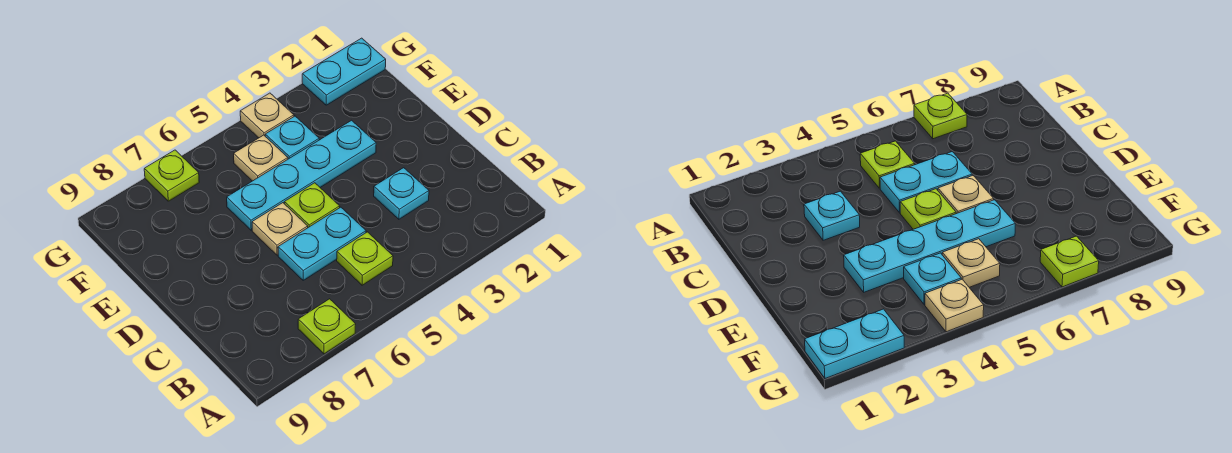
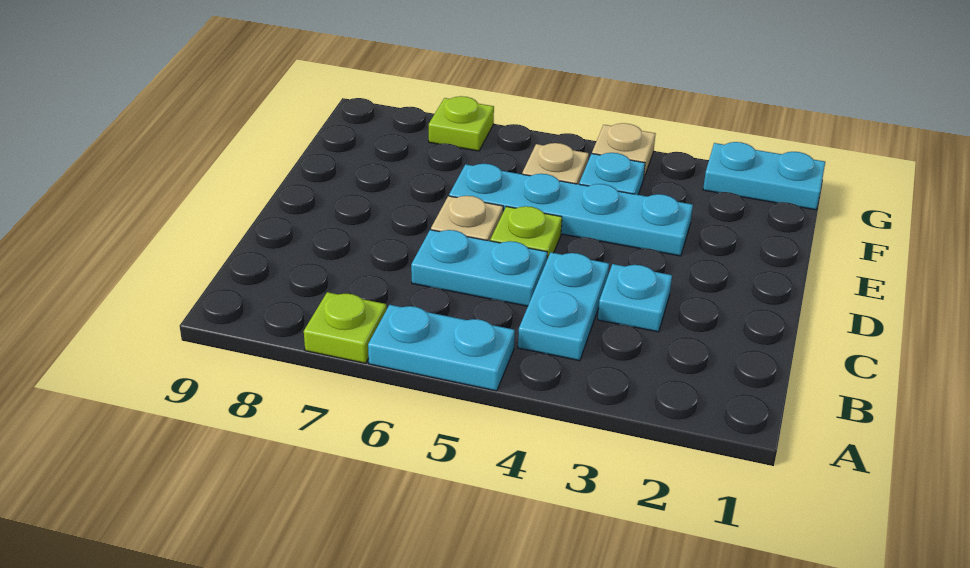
none -> cyan plate A5:A6 level 1
none -> cyan plate B4:C4 level 1
lime plate B5 level 1 -> none

